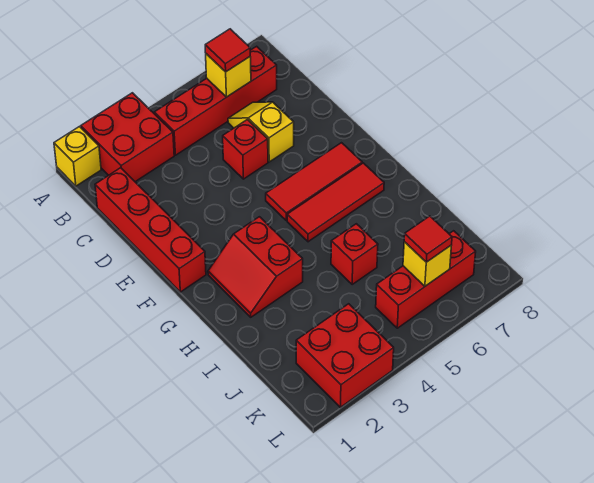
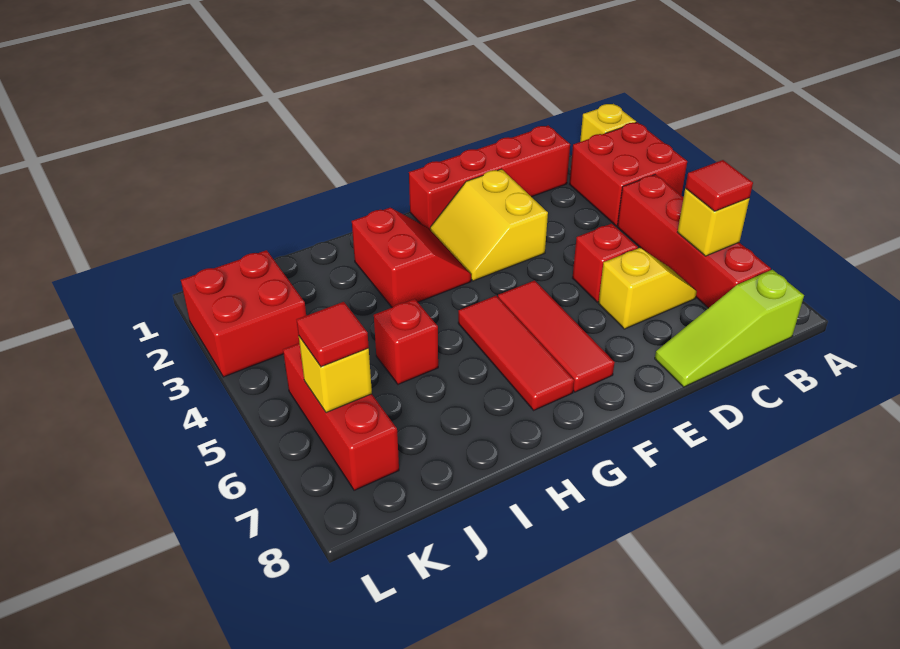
none -> lime slope B8:D8 level 1 top B
none -> yellow slope E2:F3 level 1 top E
red slope G2:H3 level 1 top 3 -> red slope G2:H3 level 1 top H

